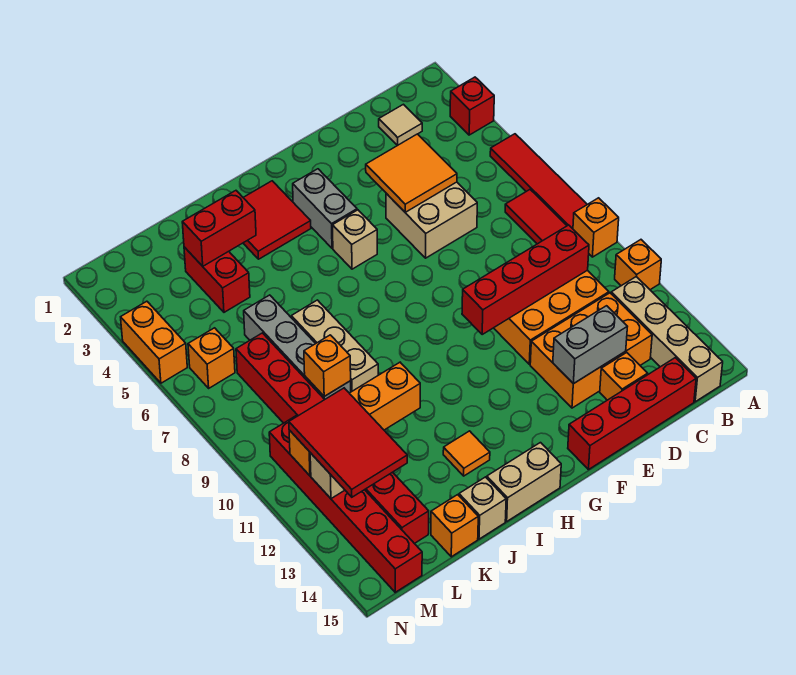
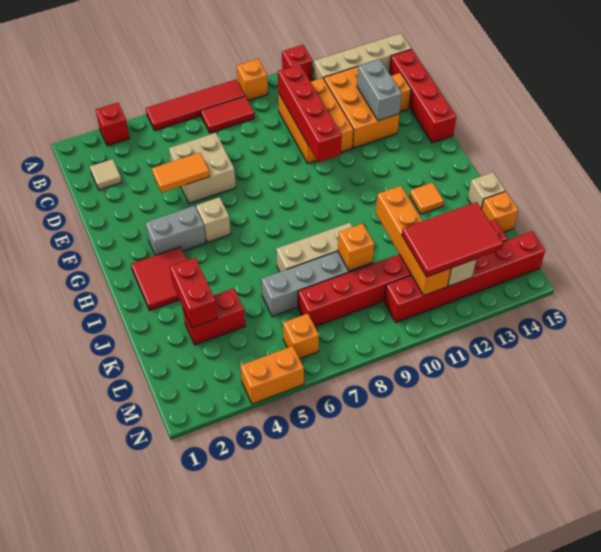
orange brick A11 level 1 -> red brick A11 level 1
orange tile D4:E5 level 2 -> orange tile E4:E5 level 2
tan brick H15:I15 level 1 -> none

